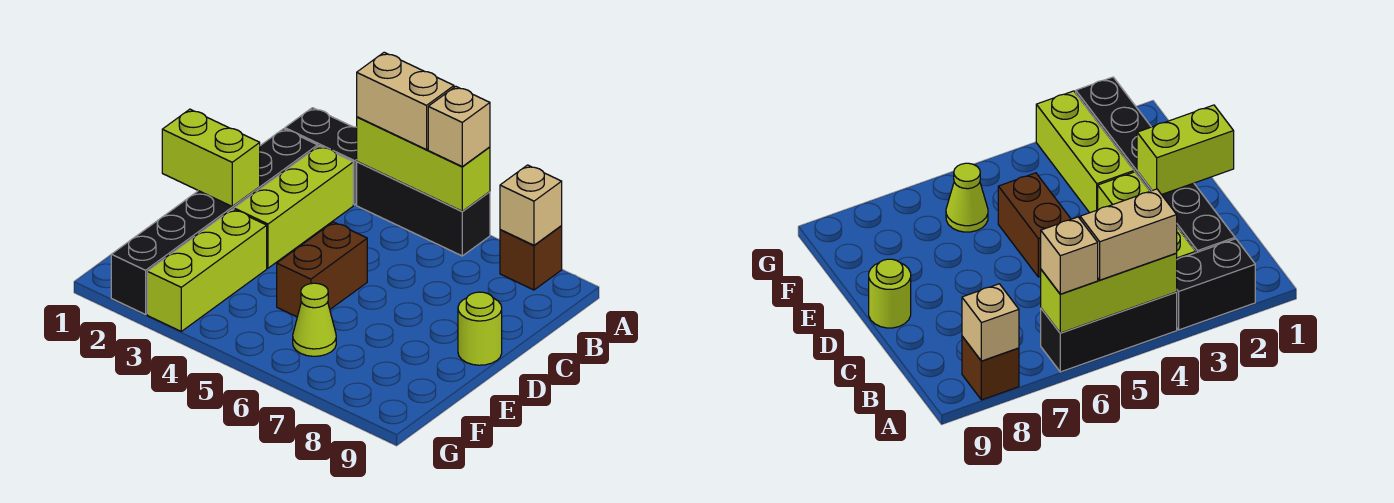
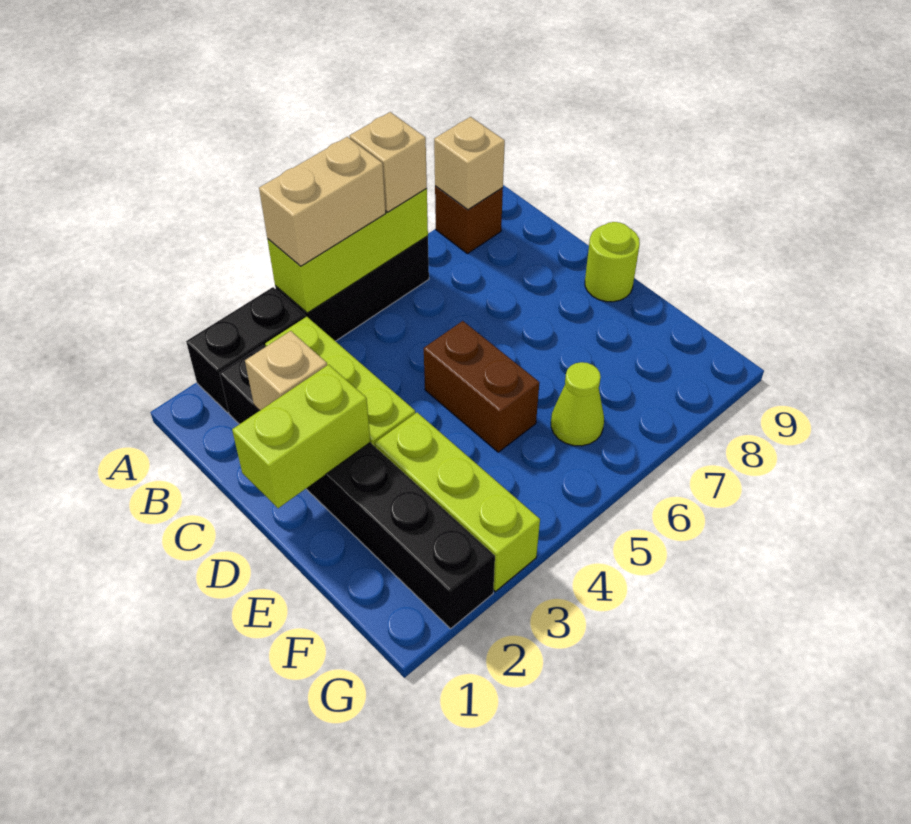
none -> tan brick C2 level 2

